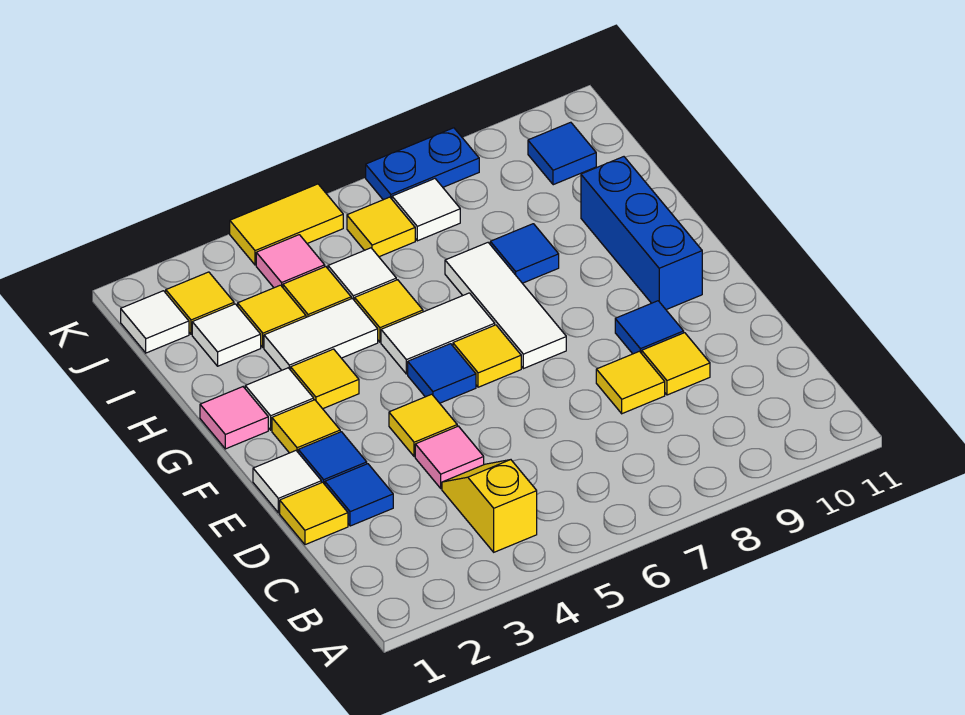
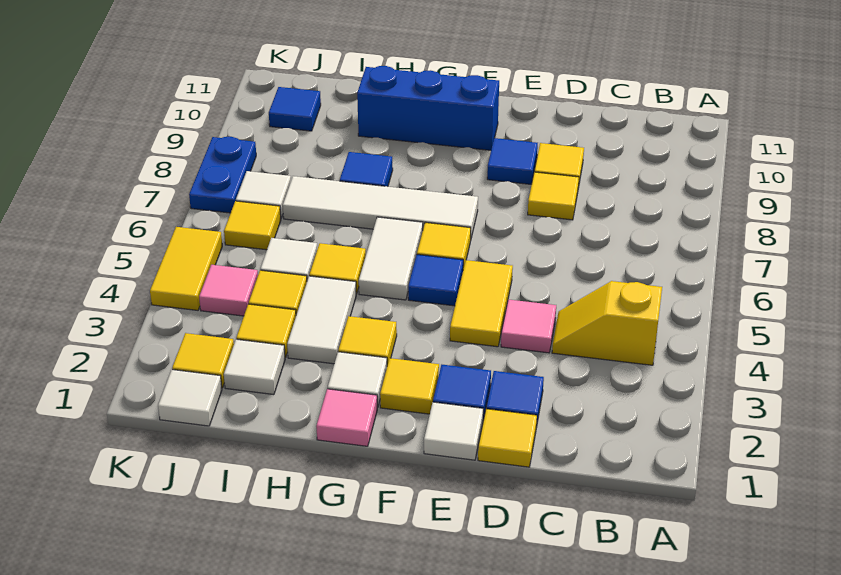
yellow tile E4 level 1 -> yellow tile E4:E5 level 1
white tile F7:H7 level 1 -> white tile F7:I7 level 1

